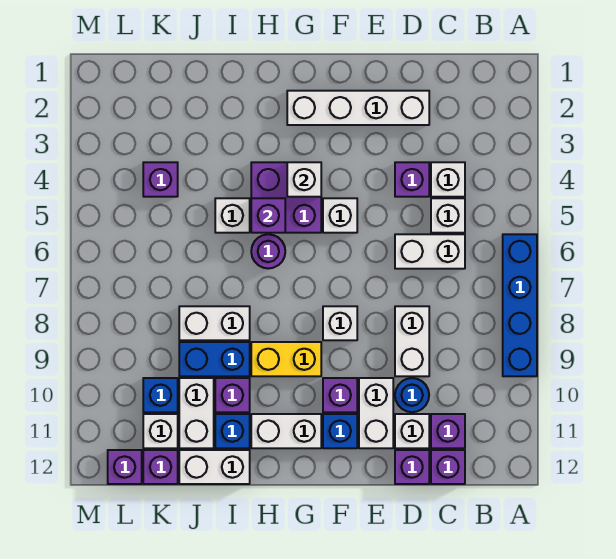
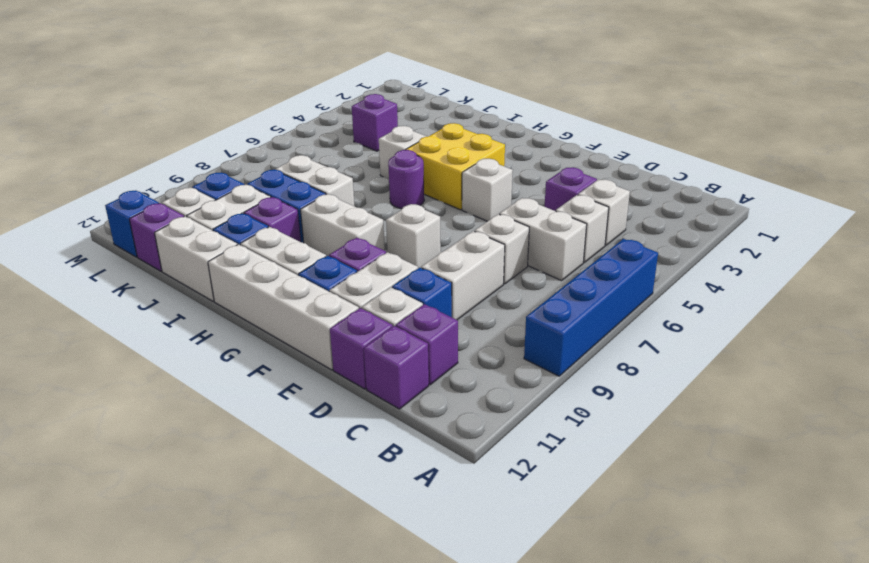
white brick D2:G2 level 1 -> white brick E12:H12 level 1
blue round brick D10 level 1 -> blue brick D10 level 1
purple brick G4:H5 level 1 -> yellow brick G4:H5 level 1
white brick G4 level 2 -> white brick D7 level 1
yellow brick G9:H9 level 1 -> white brick G9:H9 level 1
purple brick H5 level 2 -> none
purple brick L12 level 1 -> blue brick L12 level 1

